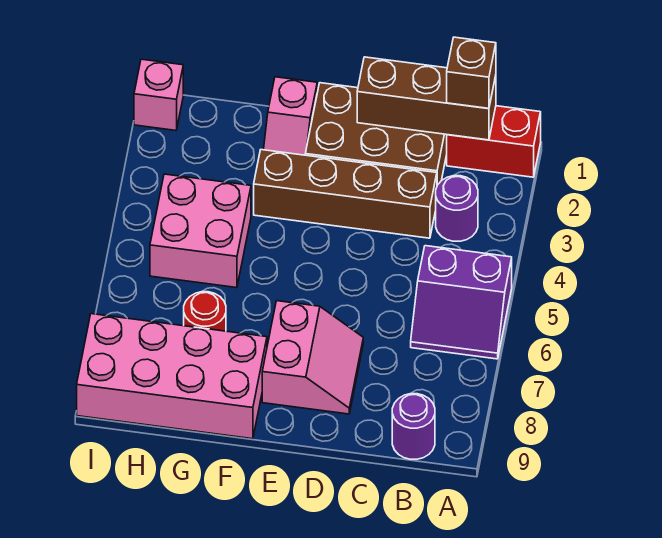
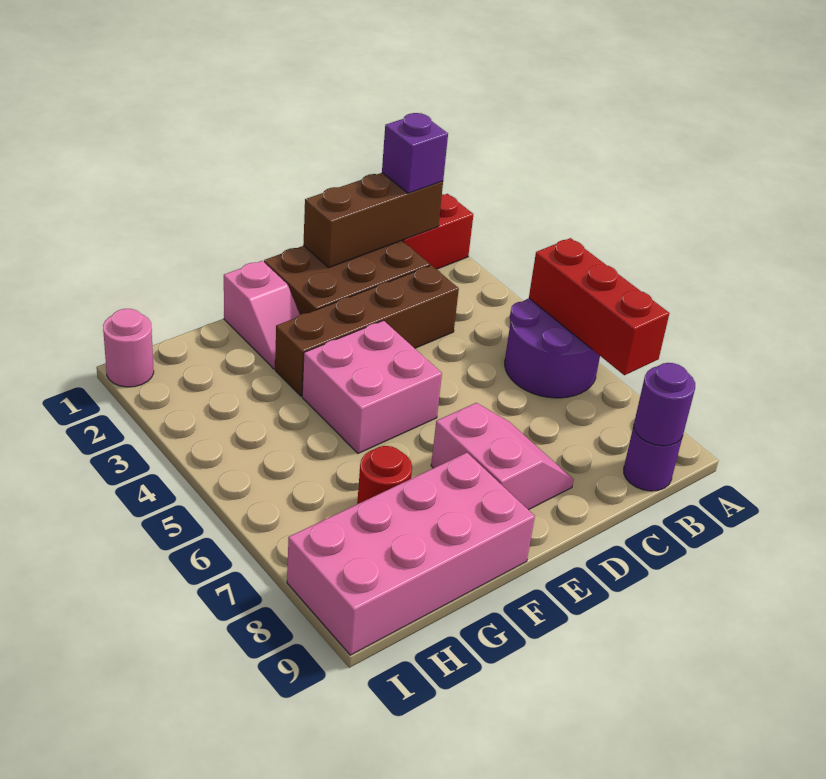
purple slope A5:B6 level 1 top 5 -> purple round brick A5:B6 level 1
none -> red brick A5:A7 level 2
brown brick B1 level 3 -> purple brick B1 level 3
purple round brick B3 level 1 -> purple round brick B9 level 2
pink brick G4:H5 level 1 -> pink brick E4:F5 level 1
pink brick I1 level 1 -> pink round brick I1 level 1

